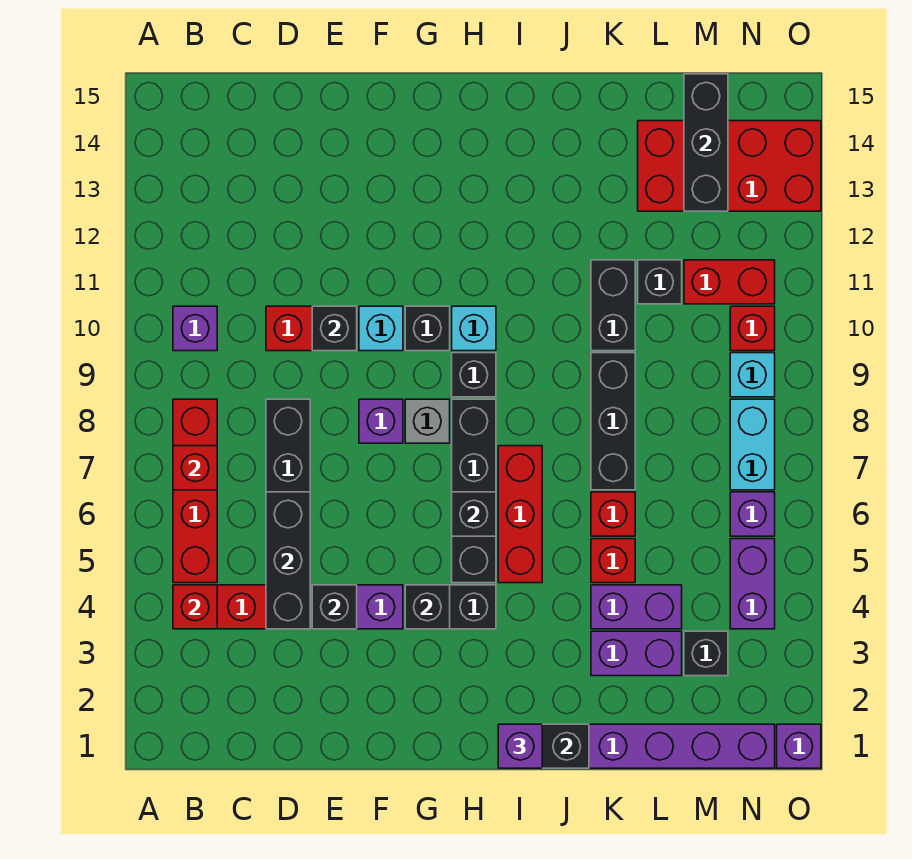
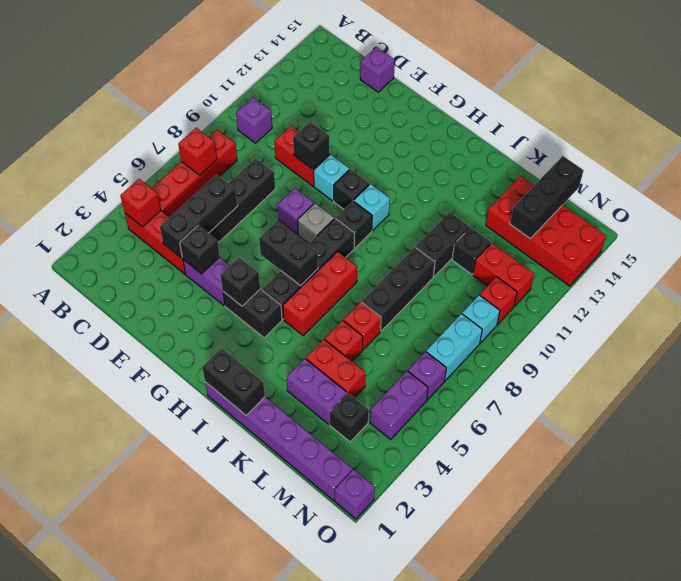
black brick H6 level 2 -> black brick G6:H6 level 2
purple brick I1 level 3 -> purple brick D15 level 1
purple brick K4:L4 level 1 -> red brick K4:L4 level 1

